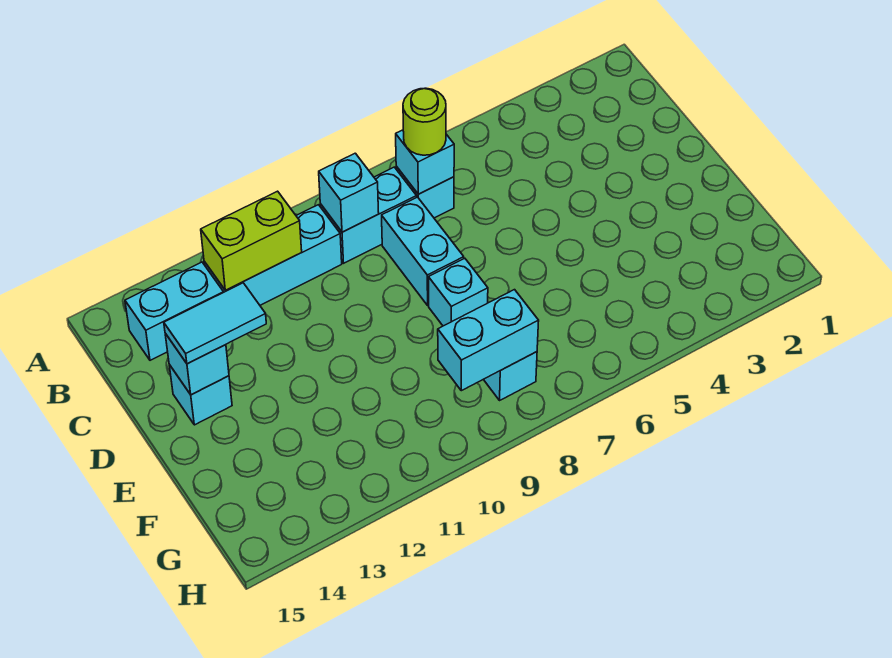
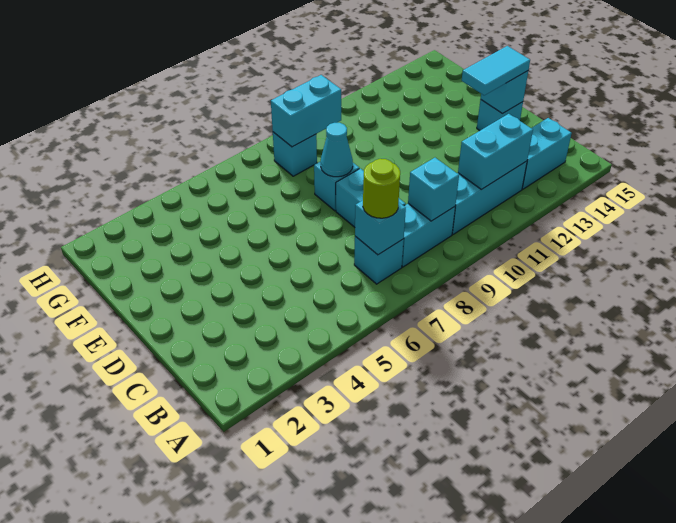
lime brick B11:B12 level 2 -> cyan brick B11:B12 level 2
none -> cyan cone E8 level 2

